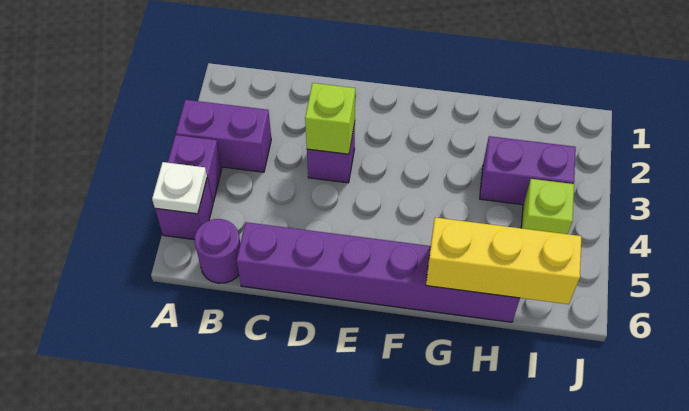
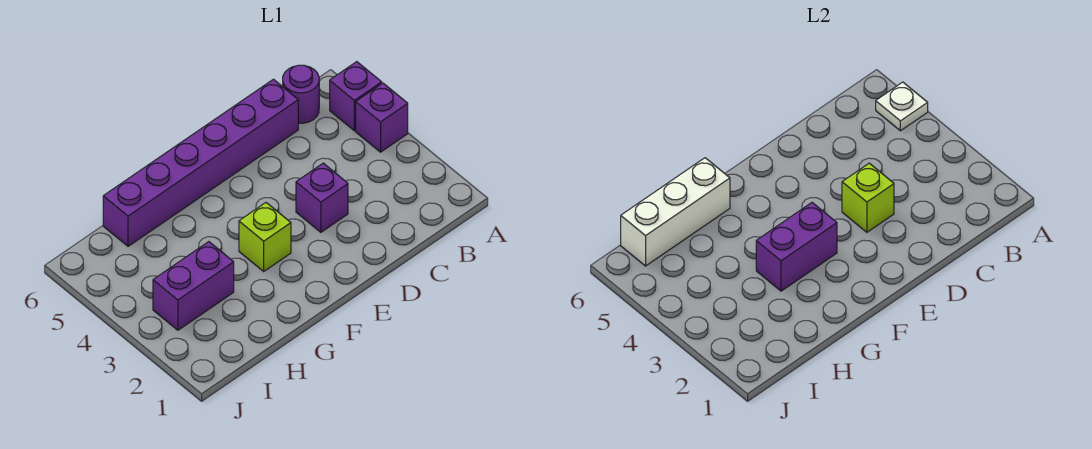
purple brick A3:B3 level 1 -> purple brick F3:G3 level 2
yellow brick G6:I6 level 2 -> white brick G6:I6 level 2
lime brick I4 level 1 -> lime brick F3 level 1

